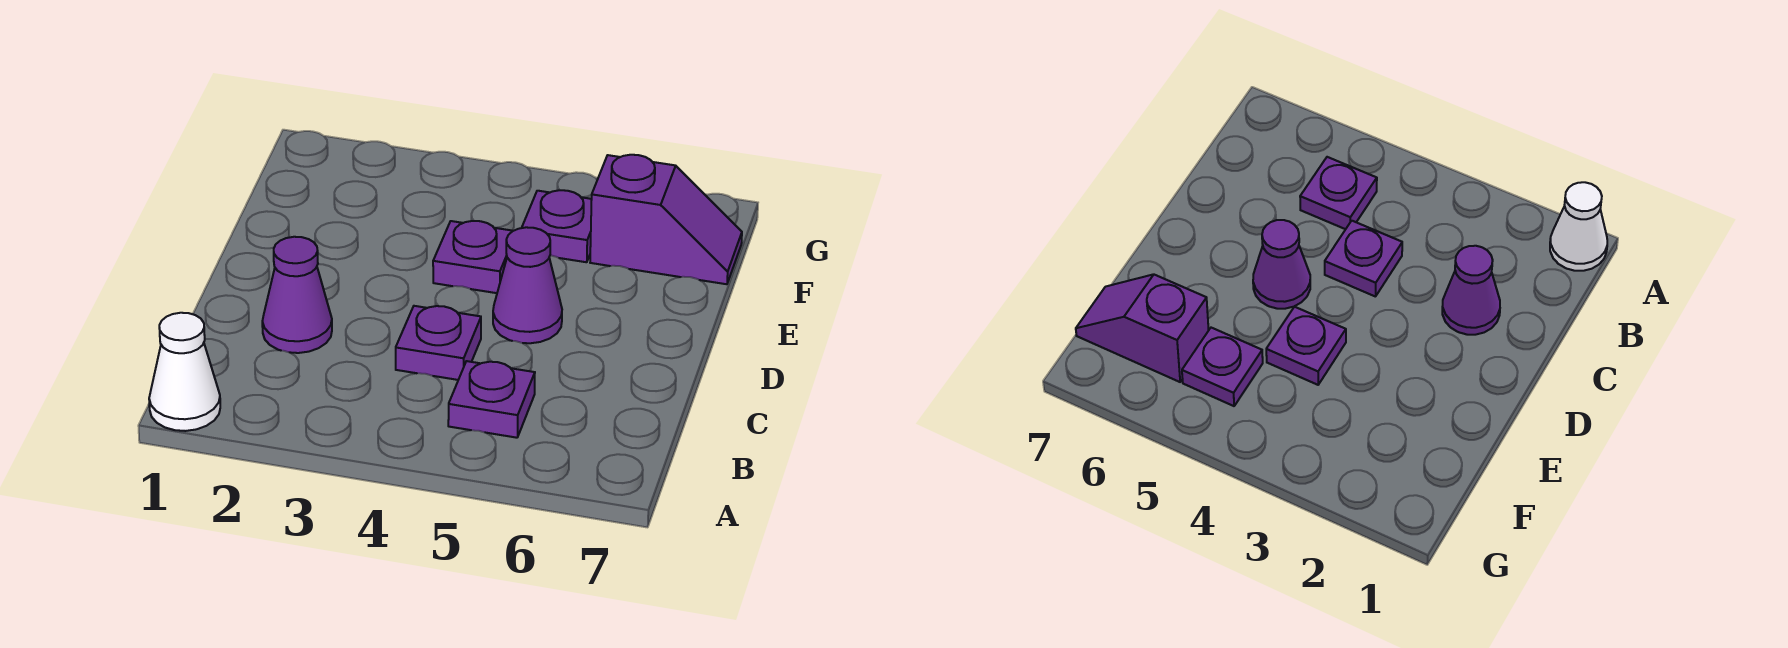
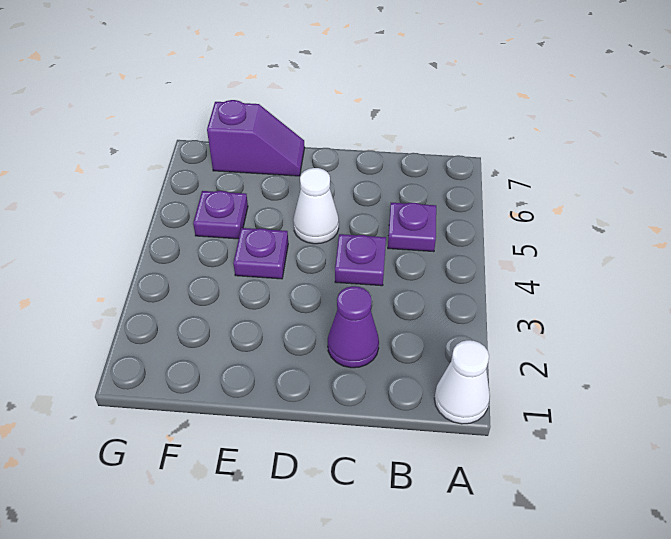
purple cone D5 level 1 -> white cone D5 level 1
purple slope F6:F7 level 1 top 6 -> purple slope E7:F7 level 1 top F

